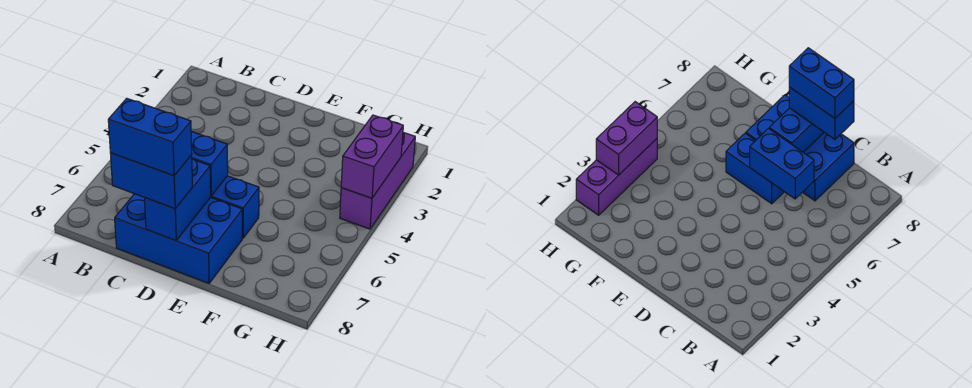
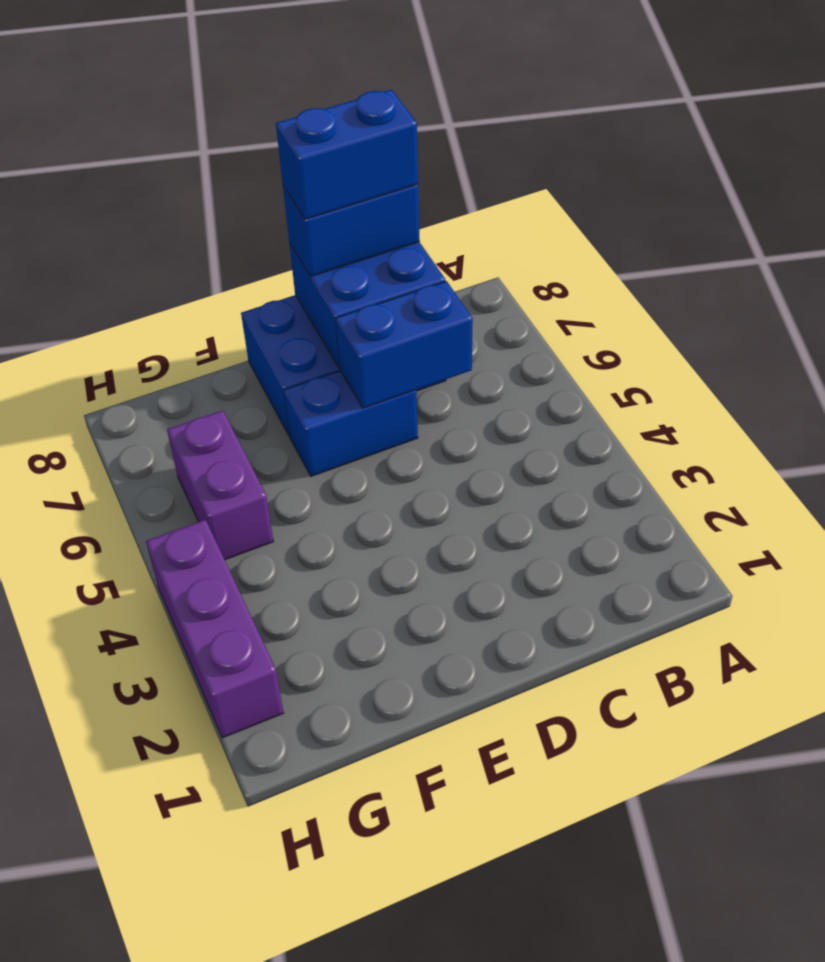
blue brick D7:D8 level 2 -> blue brick C7:D8 level 2
purple brick H3:H4 level 2 -> purple brick G5:G6 level 1

